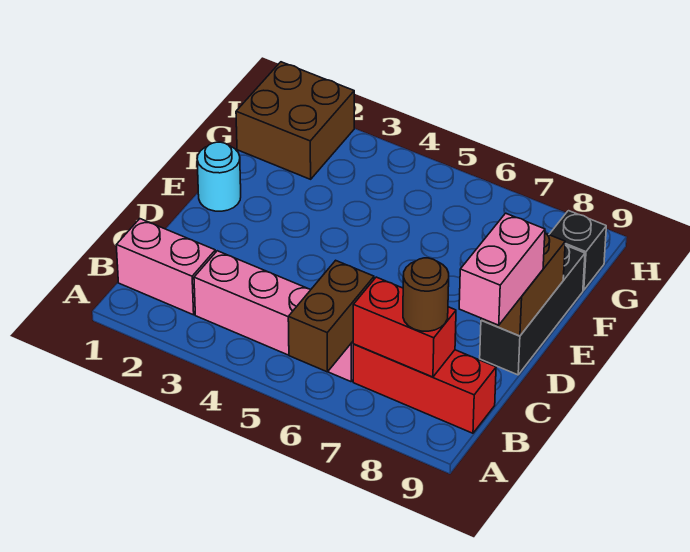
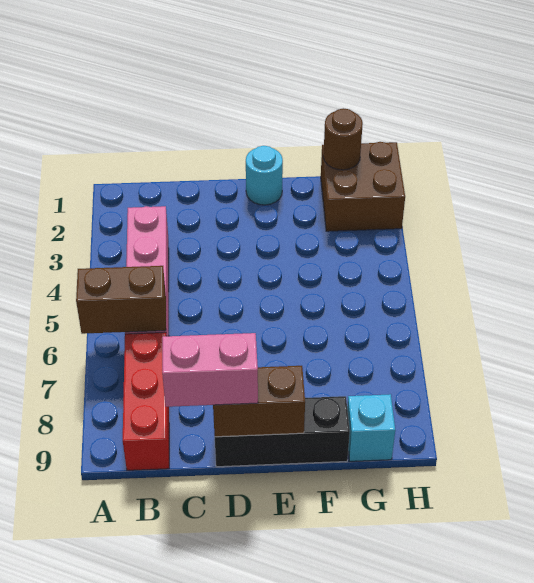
pink brick B1:B2 level 1 -> none
red brick B7:B8 level 2 -> none
brown round brick B8 level 3 -> brown round brick G1 level 2
black brick G9 level 1 -> cyan brick G9 level 1

